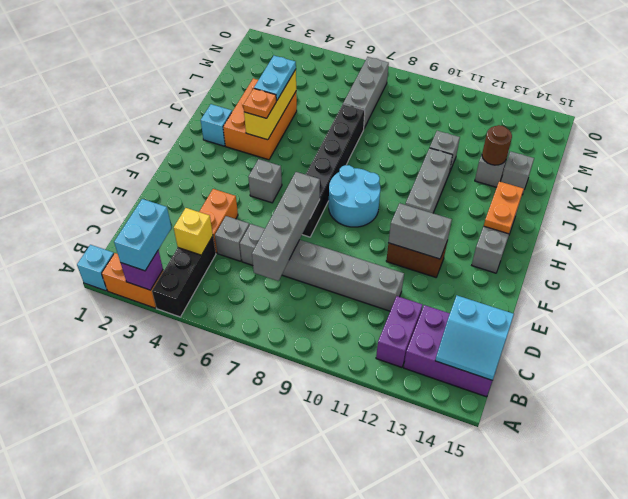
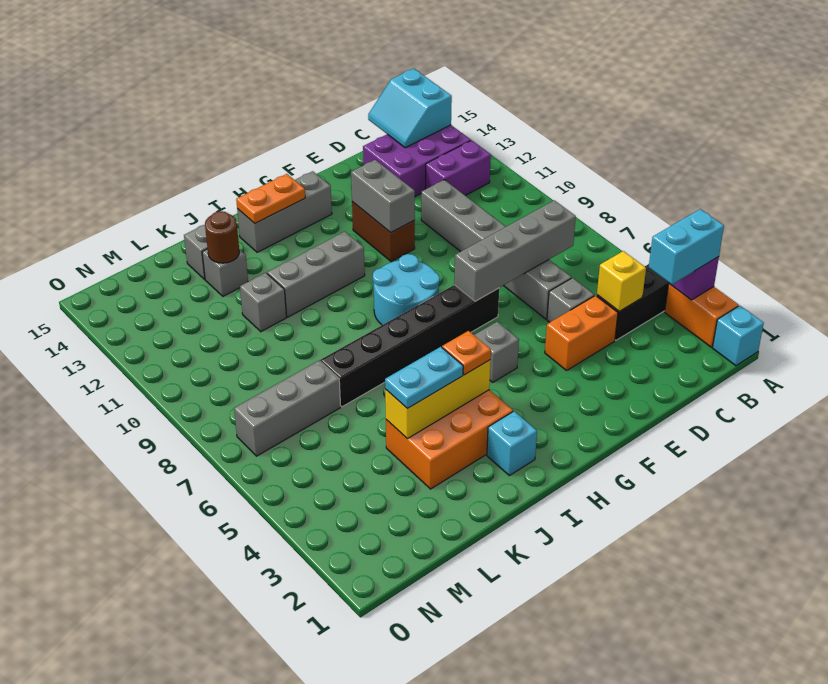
purple brick B13:C15 level 1 -> purple brick B13:D14 level 1
cyan slope B14:C15 level 2 top C -> cyan slope B14:C15 level 2 top B

